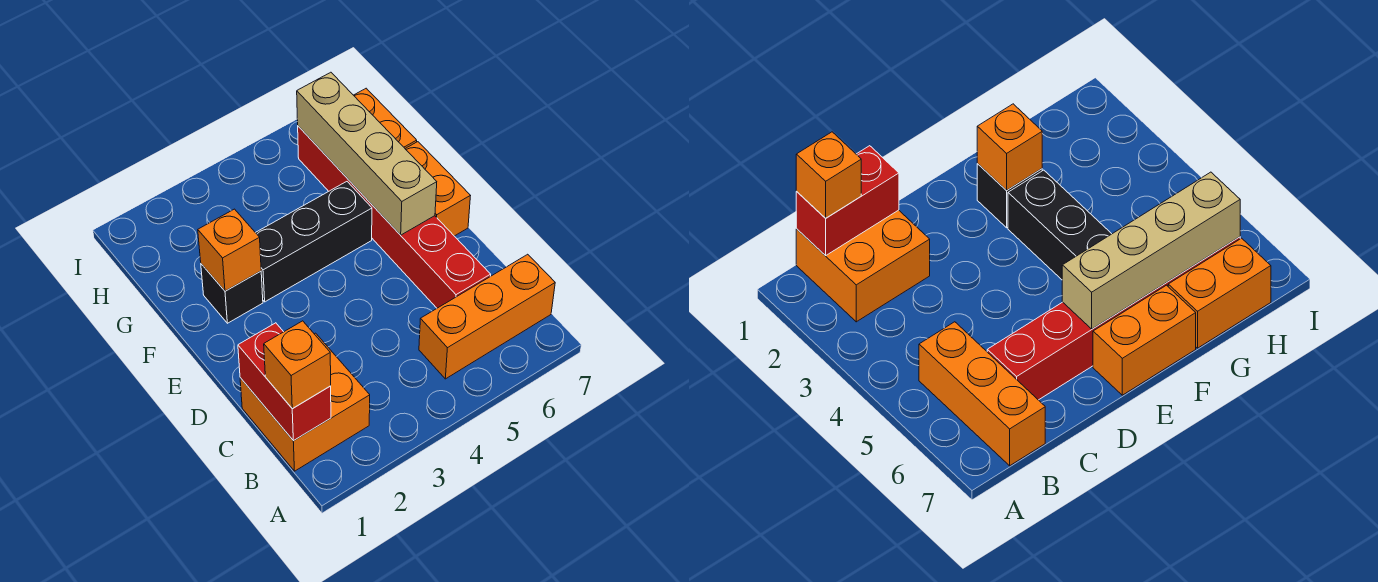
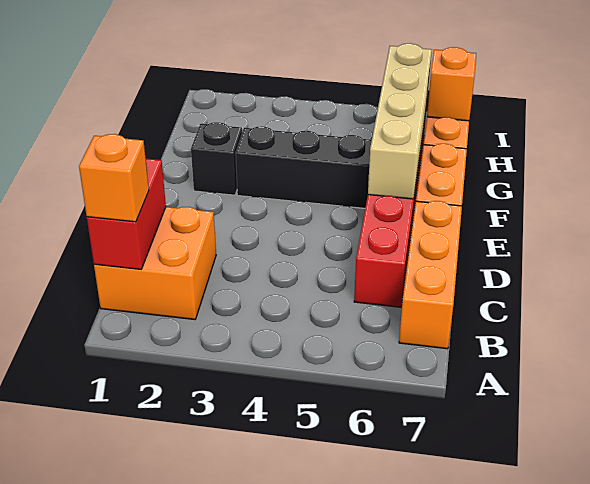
orange brick B5:B7 level 1 -> orange brick B7:D7 level 1
orange brick F2 level 2 -> orange brick H7 level 2

